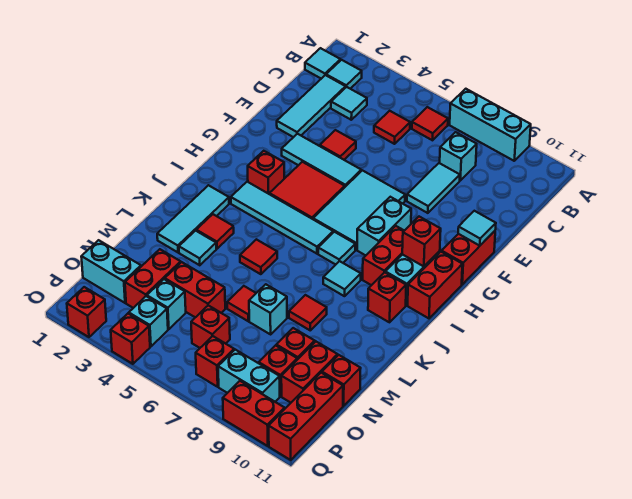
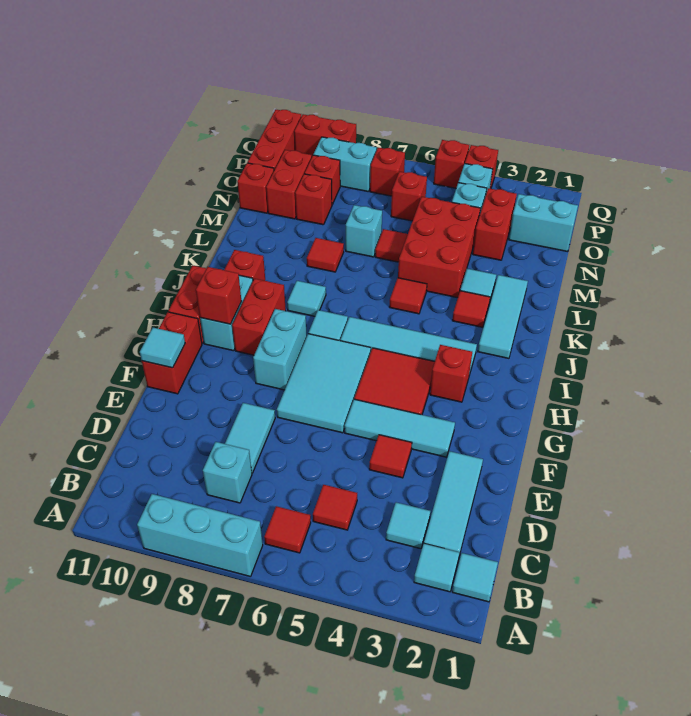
red brick N4:N5 level 1 -> red brick L4:N5 level 1
red brick Q2 level 1 -> red brick Q5 level 1

